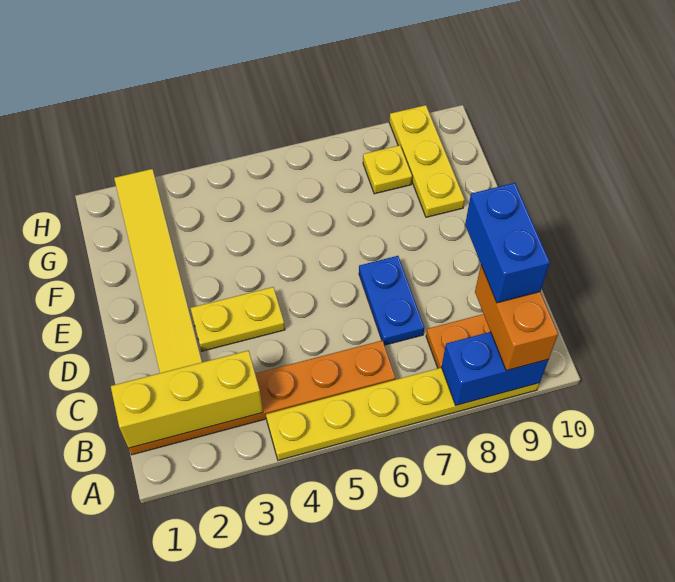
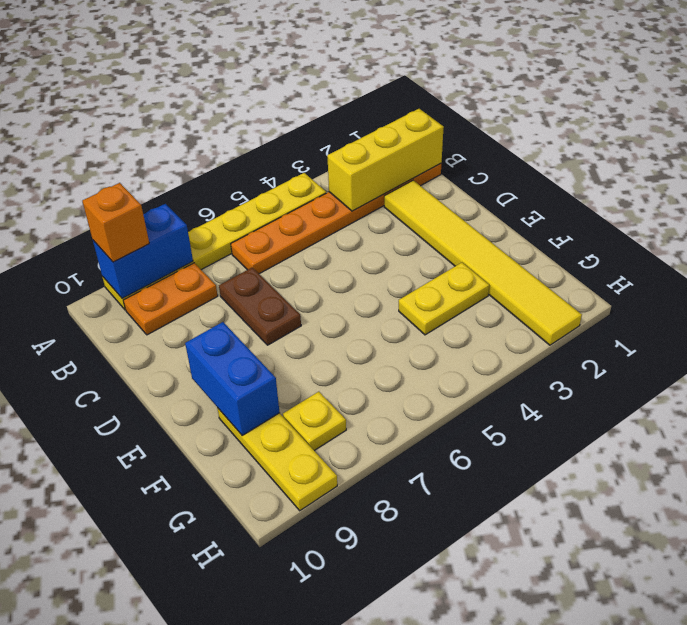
orange brick A9:B9 level 3 -> orange brick A9 level 3
blue brick B9:C9 level 4 -> blue brick E9:F9 level 2
blue plate C7:D7 level 1 -> brown plate C7:D7 level 1
yellow plate D3:D4 level 1 -> yellow plate F3:F4 level 1

